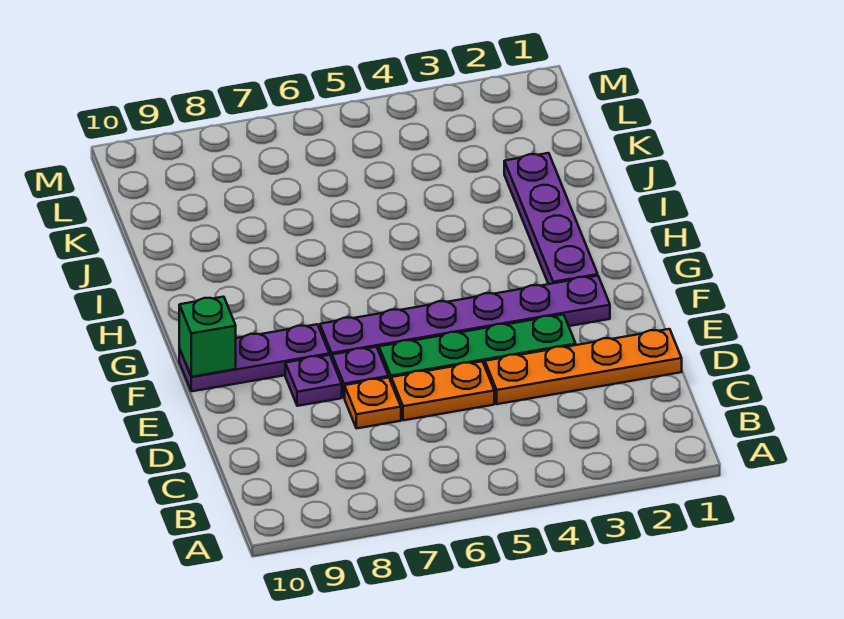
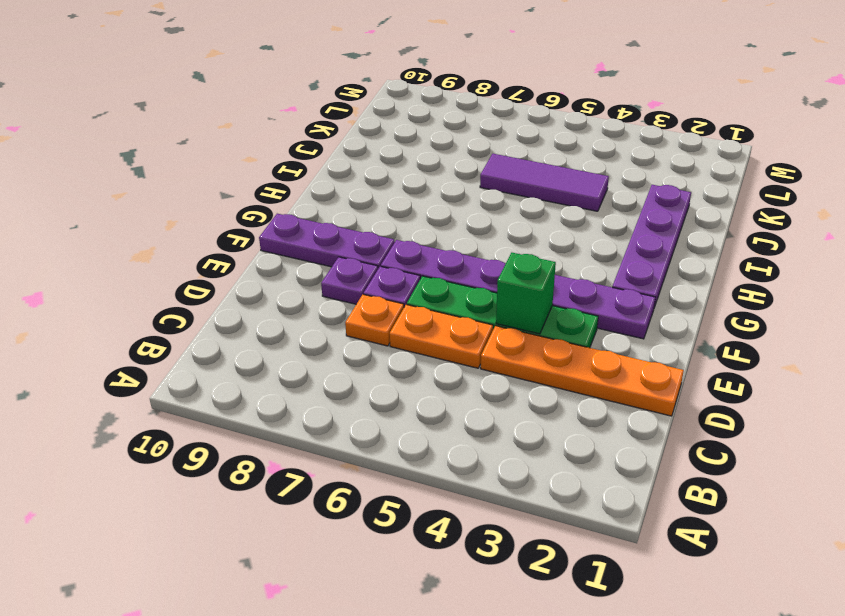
green brick F10 level 2 -> green brick E4 level 2
none -> purple tile J4:J6 level 1

